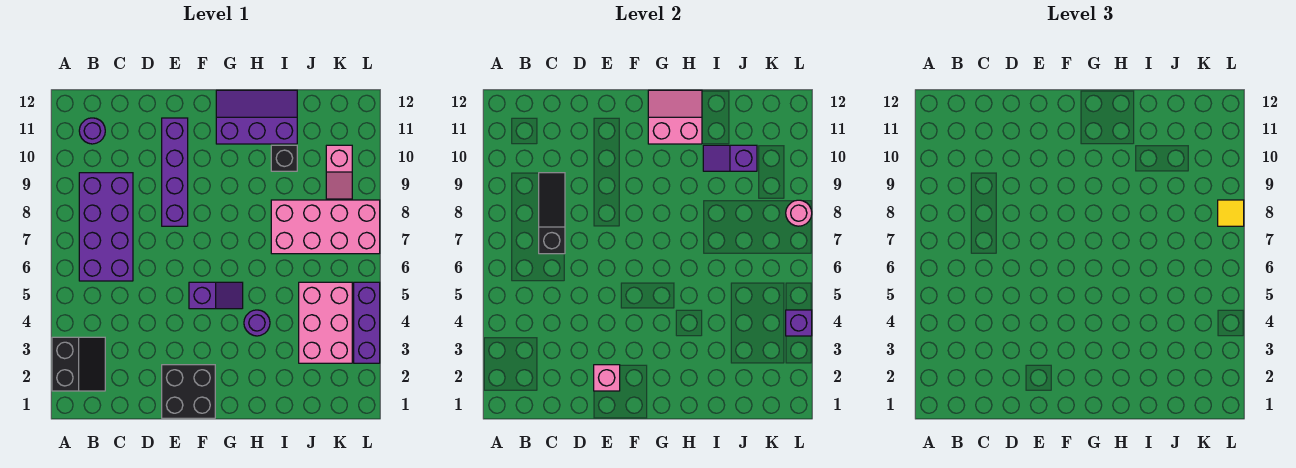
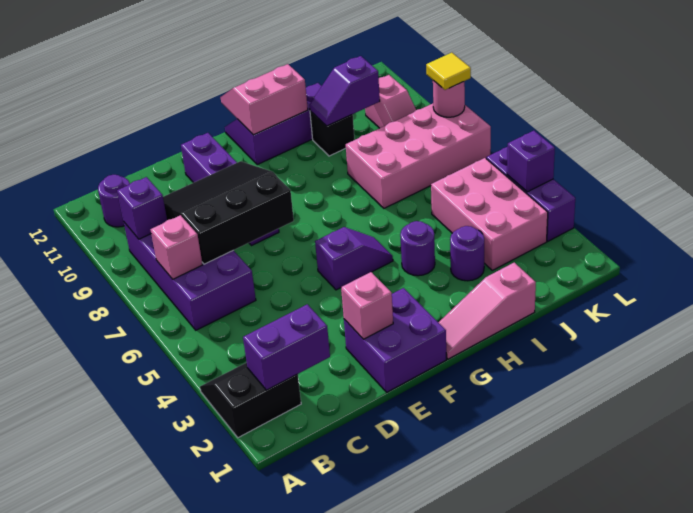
black slope A2:B3 level 1 top A -> black slope A2:B3 level 1 top 2
none -> purple brick B2:C2 level 2
none -> pink brick B7 level 2
none -> purple brick B9 level 2
black slope C7:C9 level 2 top 7 -> black slope C7:E9 level 2 top 7
black brick E1:F2 level 1 -> purple brick E1:F2 level 1
none -> pink slope G1:I1 level 1 top I
none -> purple round brick I3 level 1

